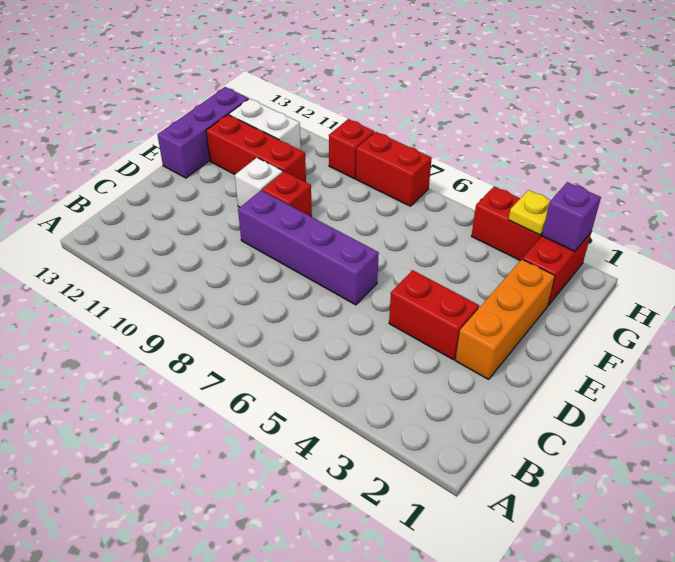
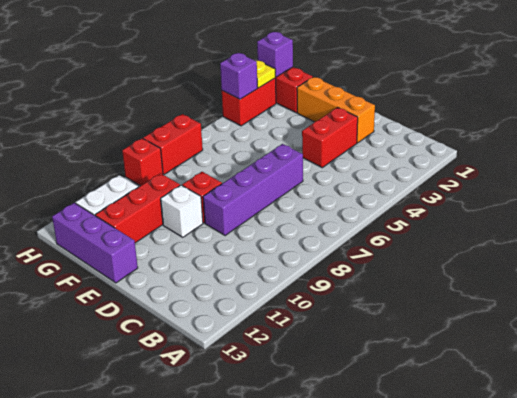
none -> purple brick H4 level 2

